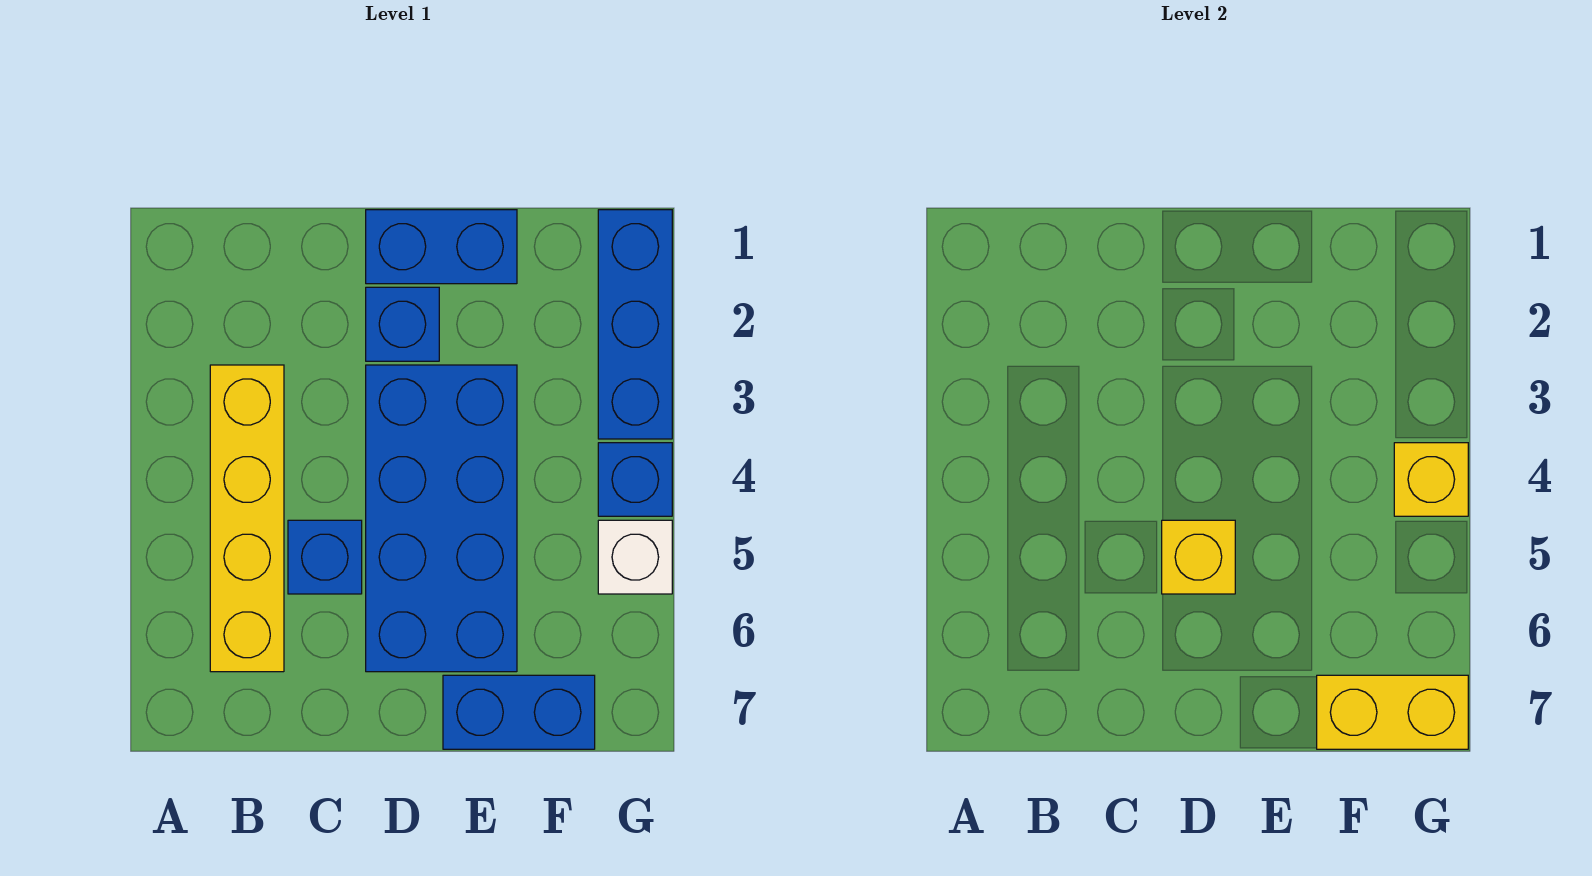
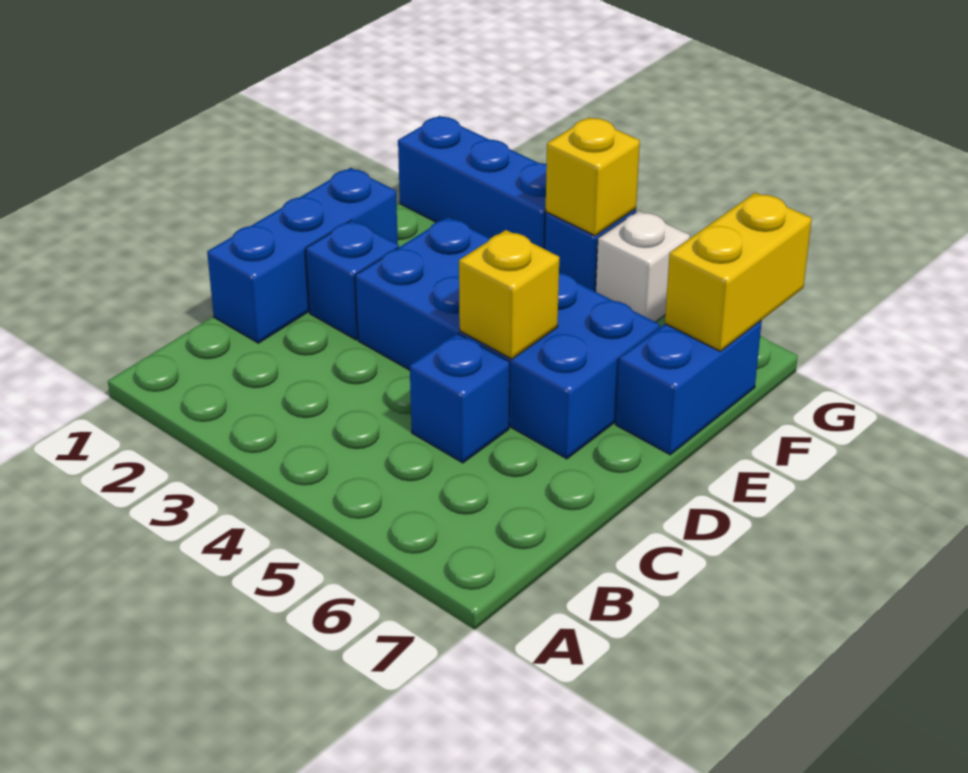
yellow brick B3:B6 level 1 -> none
blue brick D1:E1 level 1 -> blue brick C1:E1 level 1

